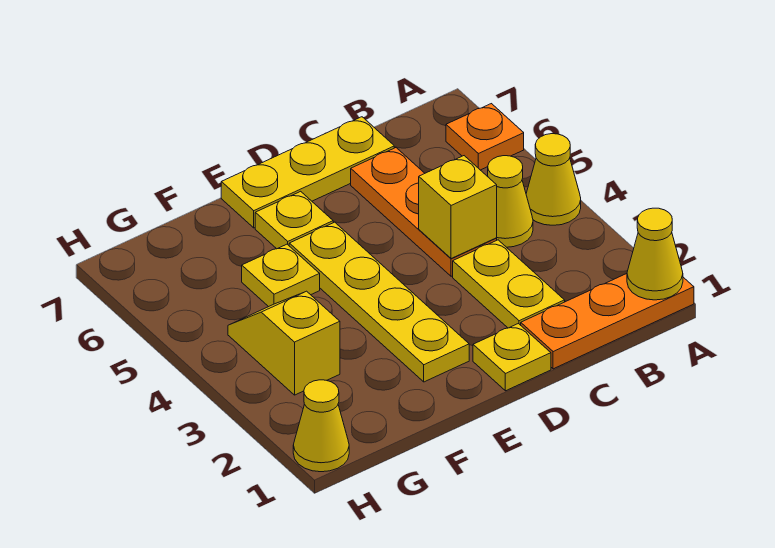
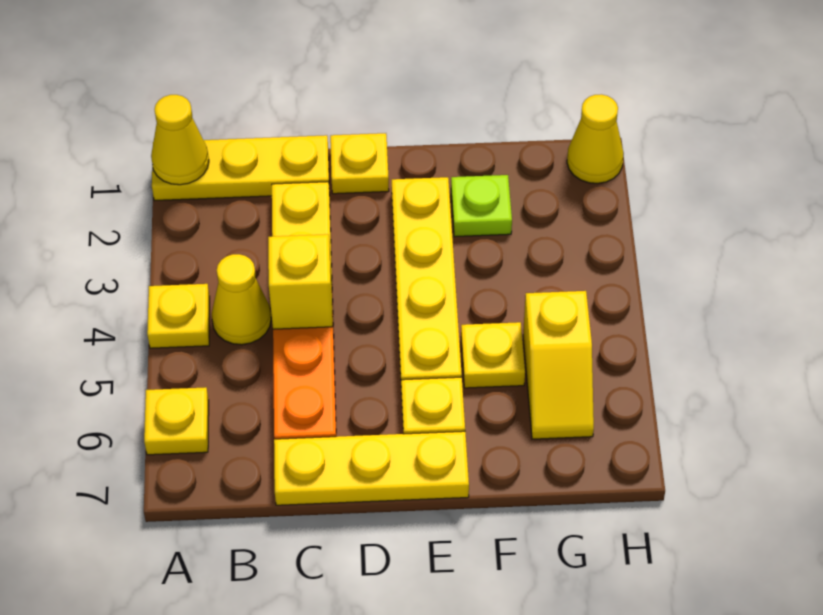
orange plate A1:C1 level 1 -> yellow plate A1:C1 level 1
yellow cone A4 level 1 -> yellow plate A4 level 1
orange plate A6 level 1 -> yellow plate A6 level 1
none -> lime plate F2 level 1
yellow slope G3:G4 level 1 top 3 -> yellow slope G5:G6 level 1 top 5

